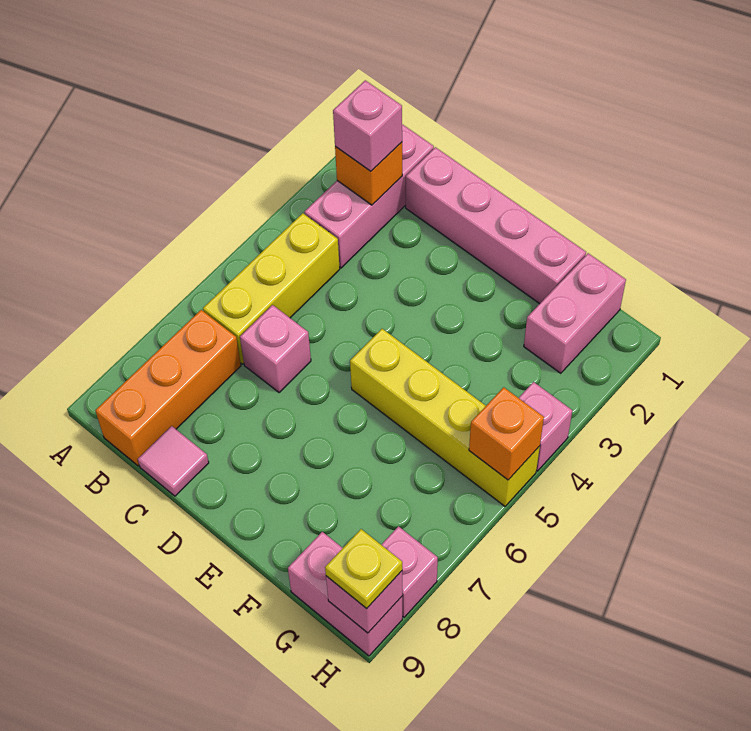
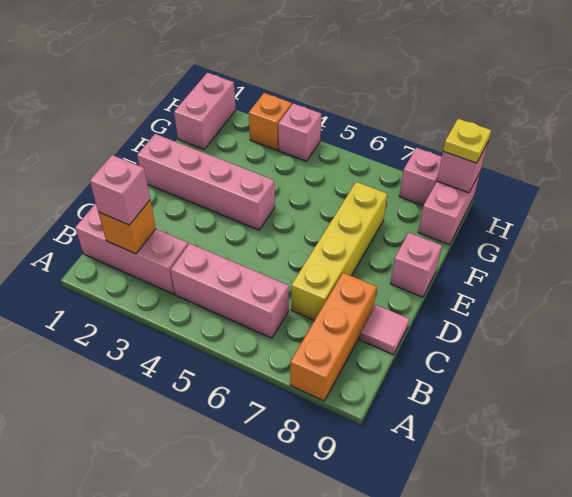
yellow brick B4:B6 level 1 -> pink brick B4:B6 level 1
orange brick B7:B9 level 1 -> orange brick A8:C8 level 1
pink brick C1:F1 level 1 -> pink brick E1:E4 level 1
pink brick C6 level 1 -> pink brick E9 level 1
yellow brick E5:H5 level 1 -> yellow brick C7:F7 level 1
pink brick G1:G2 level 1 -> pink brick G1:H1 level 1
orange brick H5 level 2 -> orange brick H3 level 1

